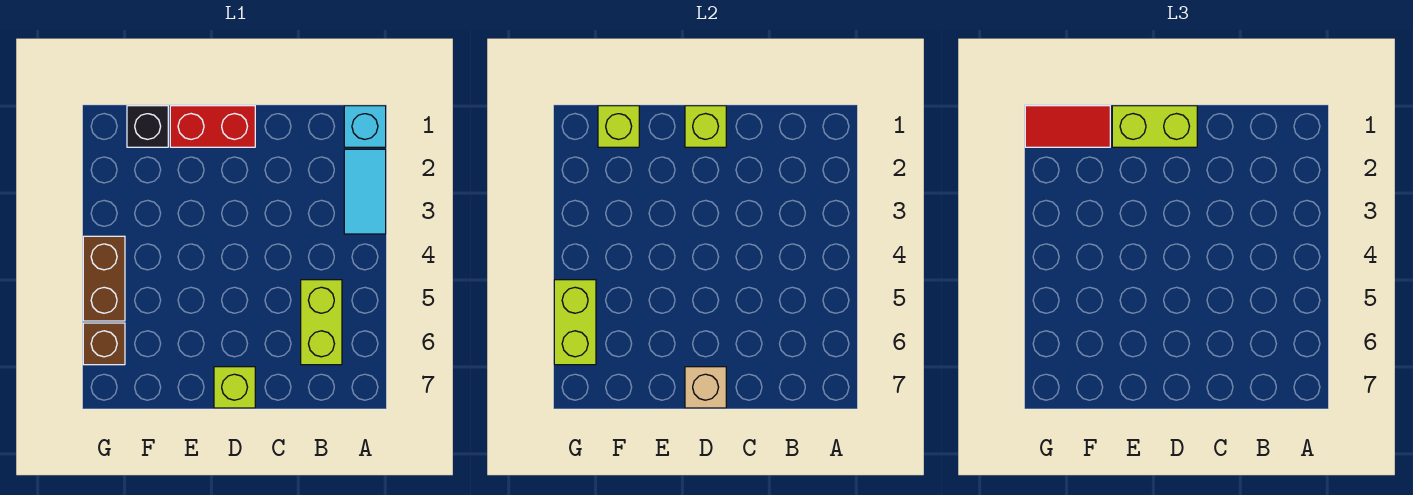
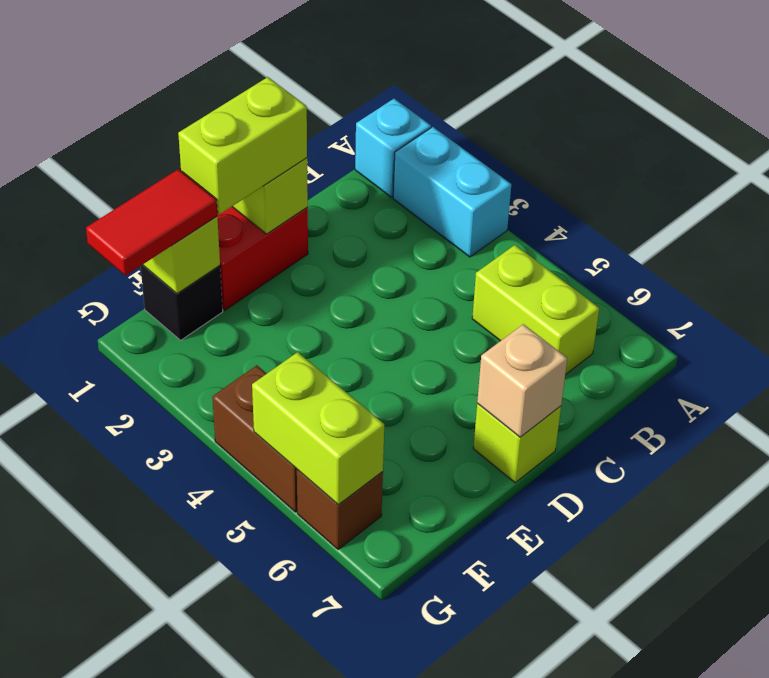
cyan tile A2:A3 level 1 -> cyan brick A2:A3 level 1

